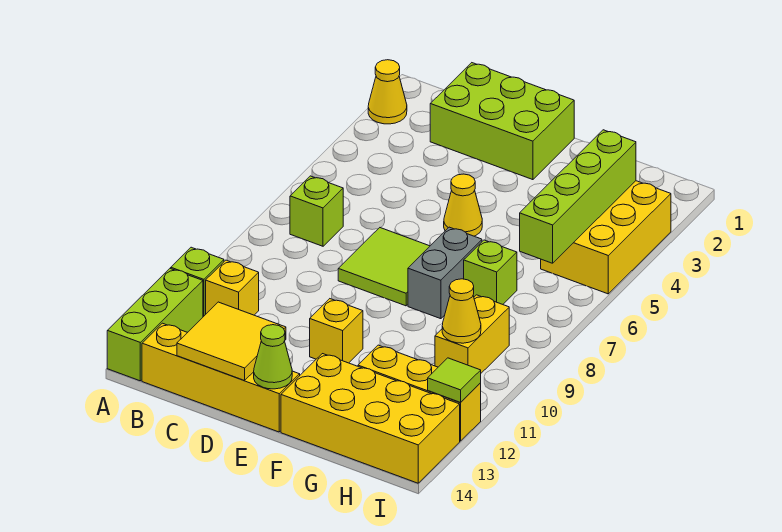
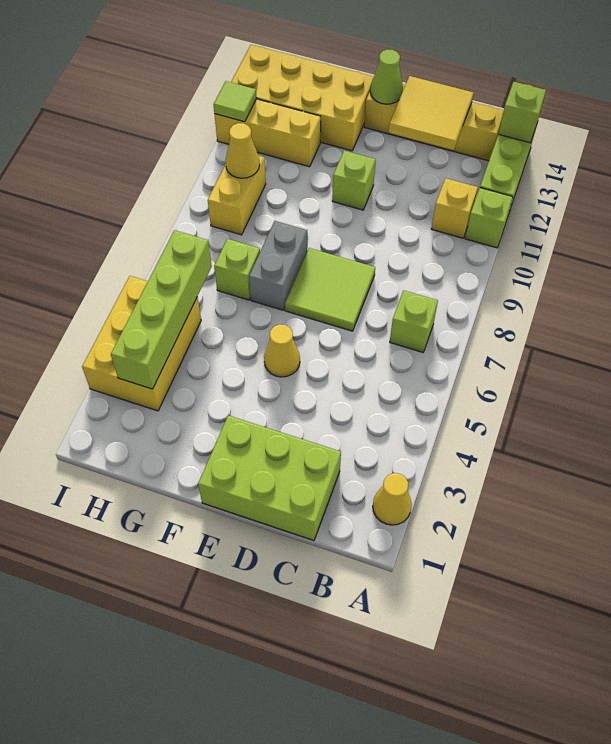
none -> lime brick A14 level 2
yellow brick E11 level 1 -> lime brick E11 level 1

